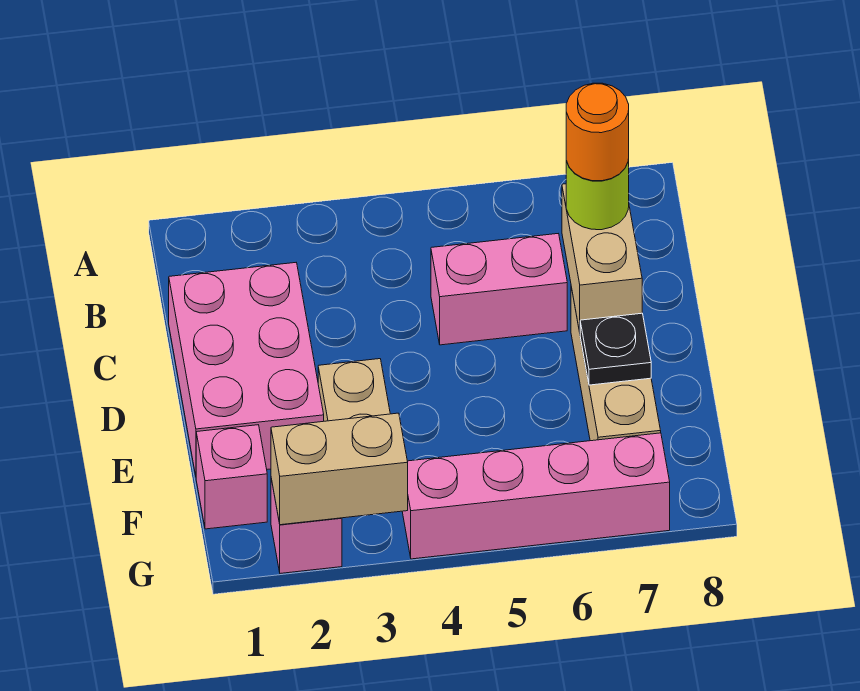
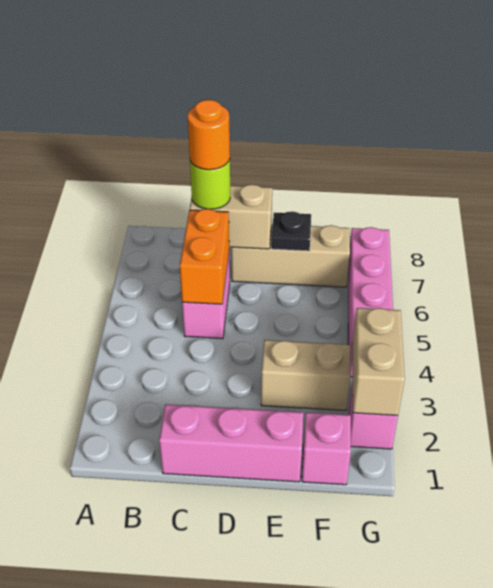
pink brick C1:E2 level 1 -> pink brick C1:E1 level 1
none -> orange brick C5:C6 level 2

